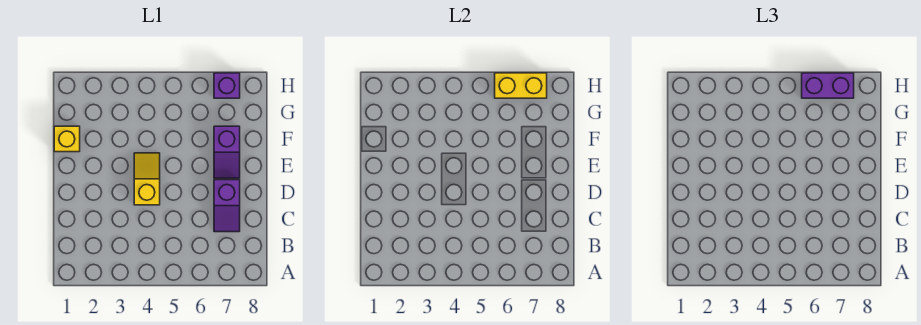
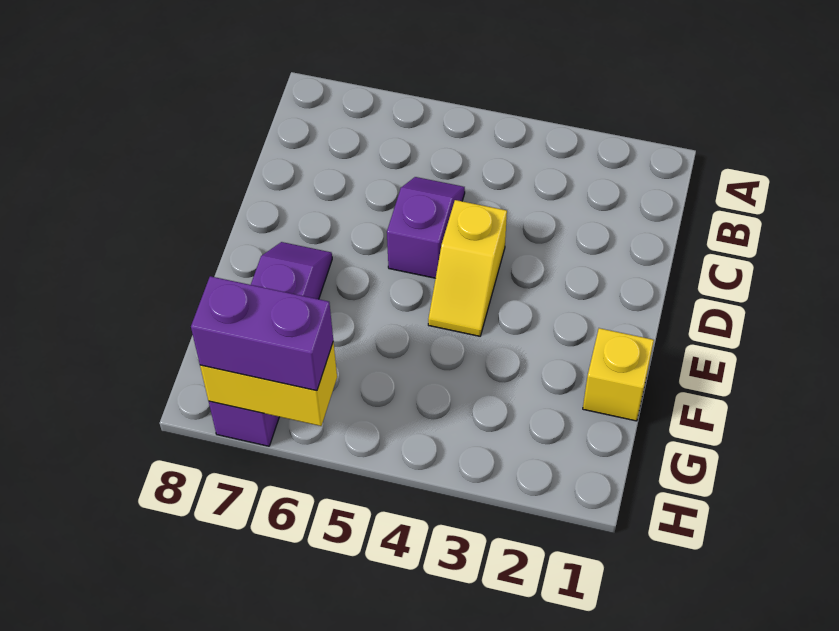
purple slope C7:D7 level 1 top D -> purple slope C5:D5 level 1 top D

